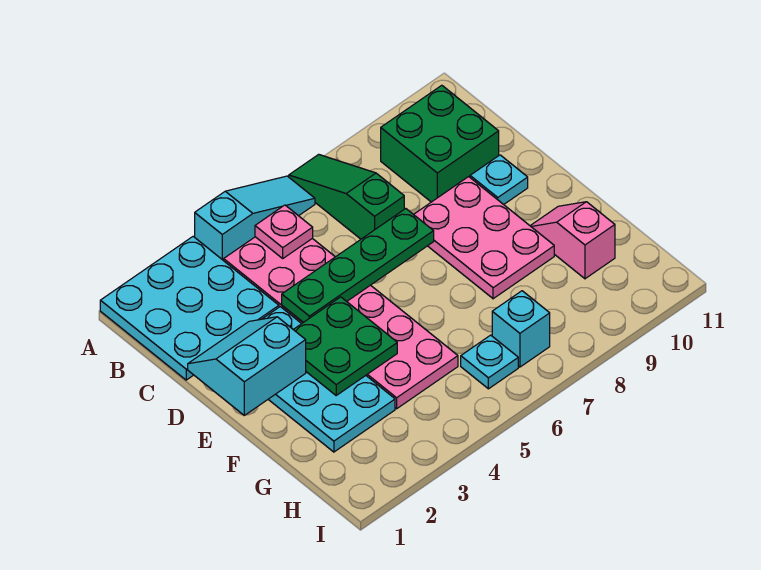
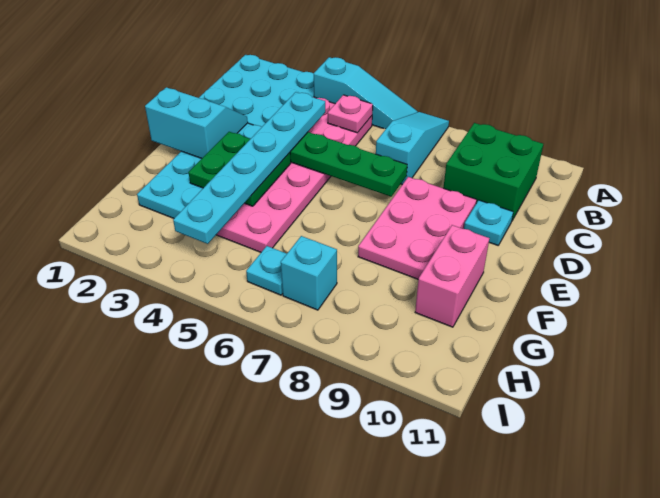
green slope A7:C7 level 1 top C -> cyan slope A7:C7 level 1 top C
none -> cyan plate C4:H4 level 3
pink slope F10:G10 level 1 top G -> pink brick F10:G10 level 1

